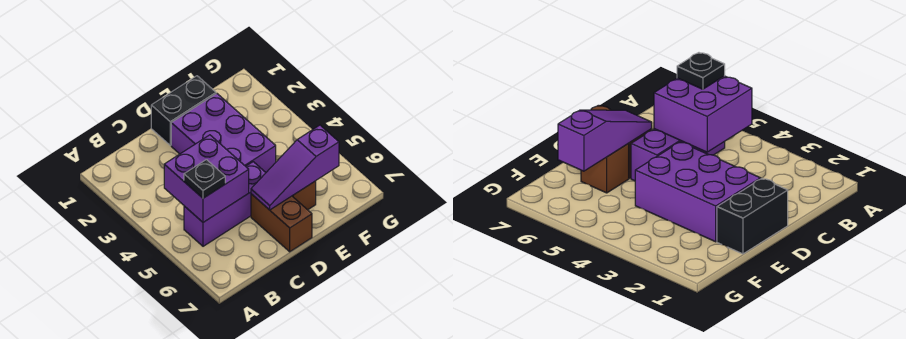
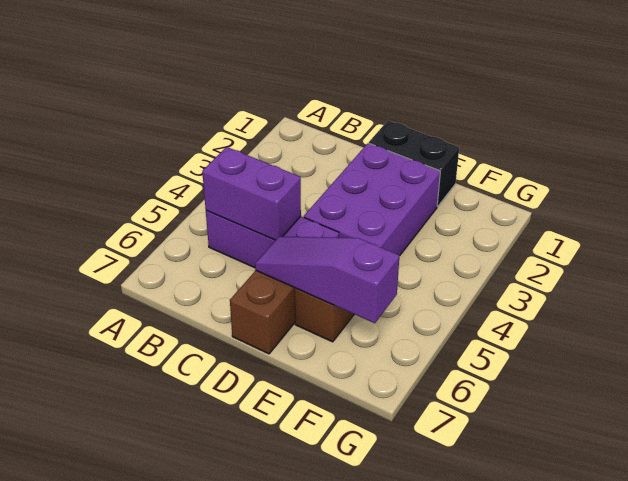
purple brick B4:C5 level 2 -> purple brick B5:C5 level 2
black plate B5 level 3 -> none

